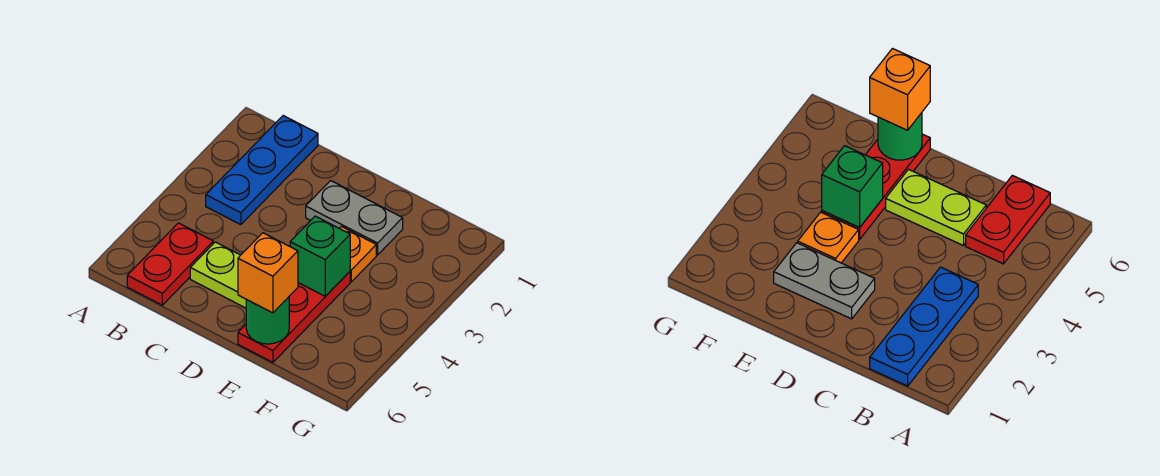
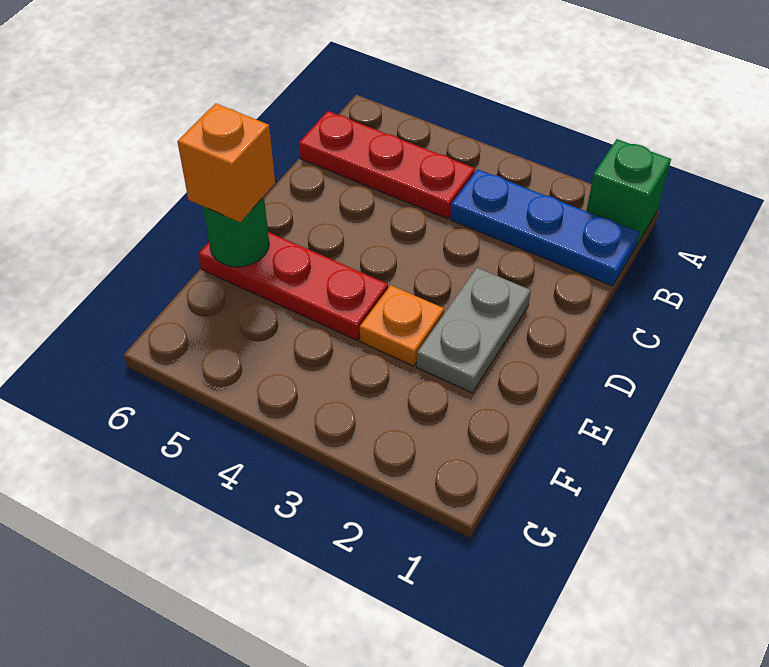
red plate B5:B6 level 1 -> red plate B4:B6 level 1
lime plate C5:D5 level 1 -> none
green brick E4 level 2 -> green brick A1 level 1

